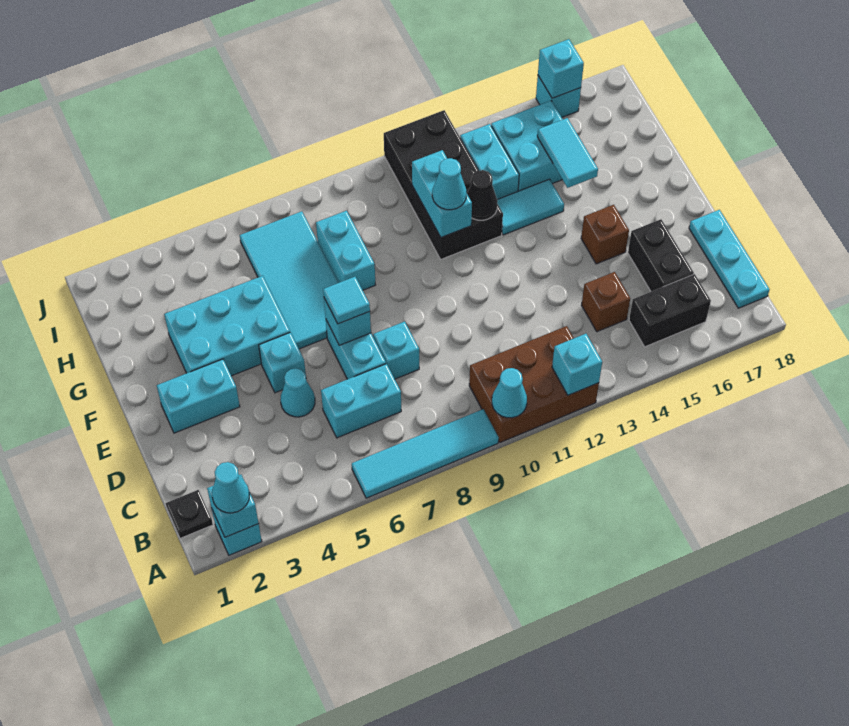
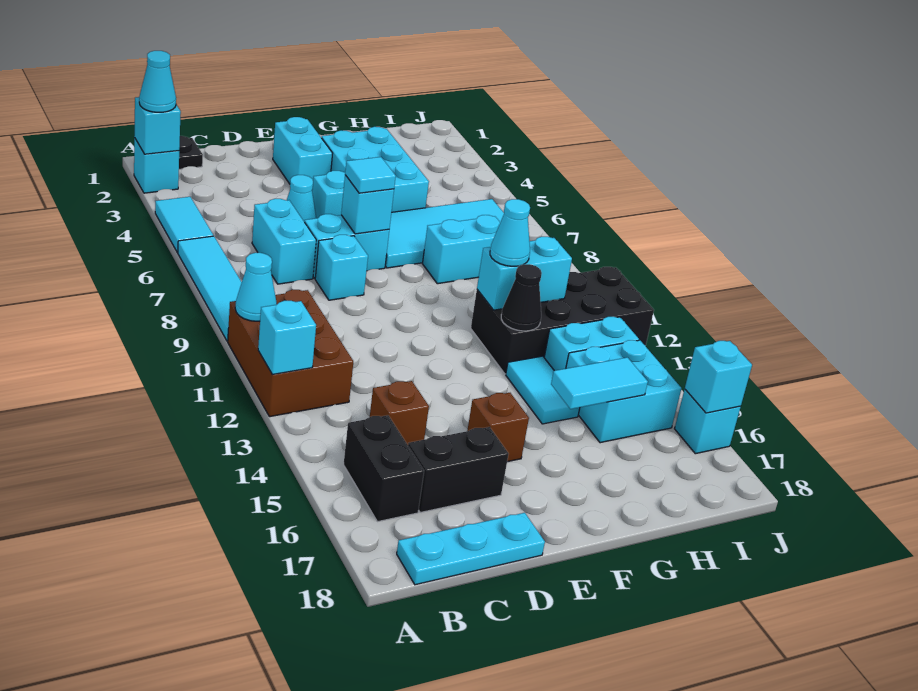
none -> cyan tile A4:A5 level 1

